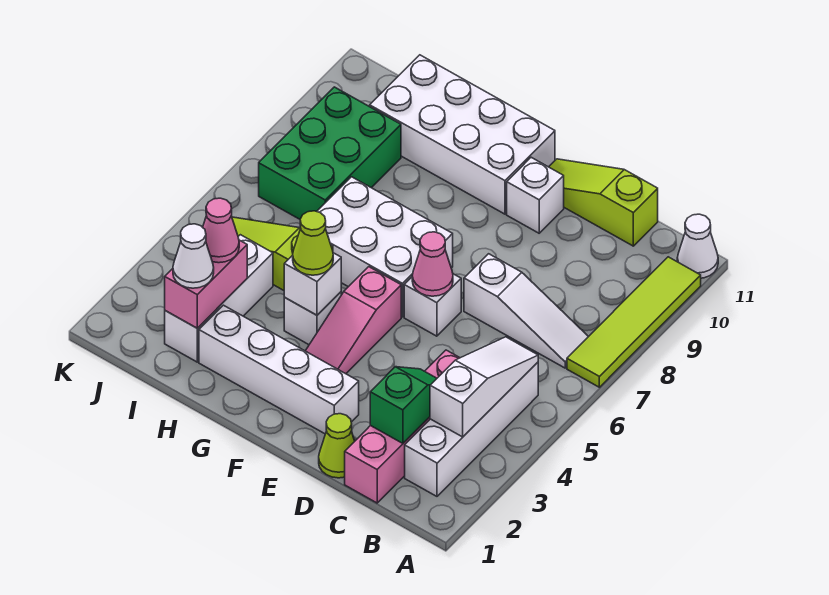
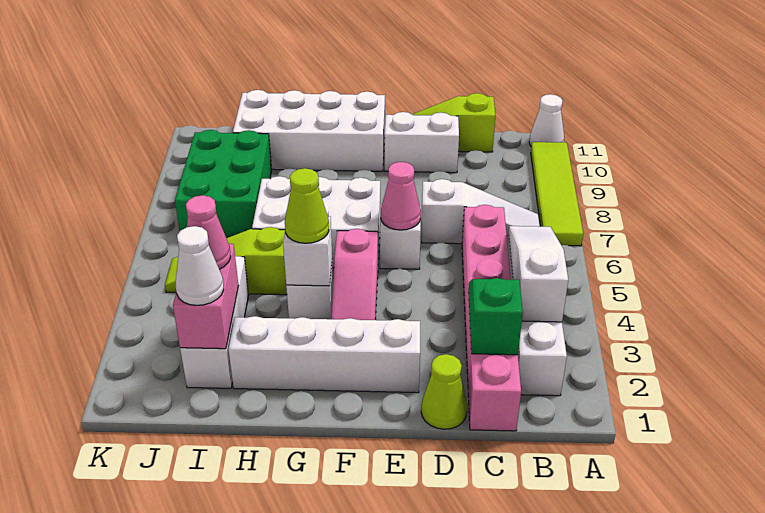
pink brick C1:C4 level 1 -> pink brick C1:C6 level 1
white brick E10 level 1 -> white brick D10:E10 level 1

